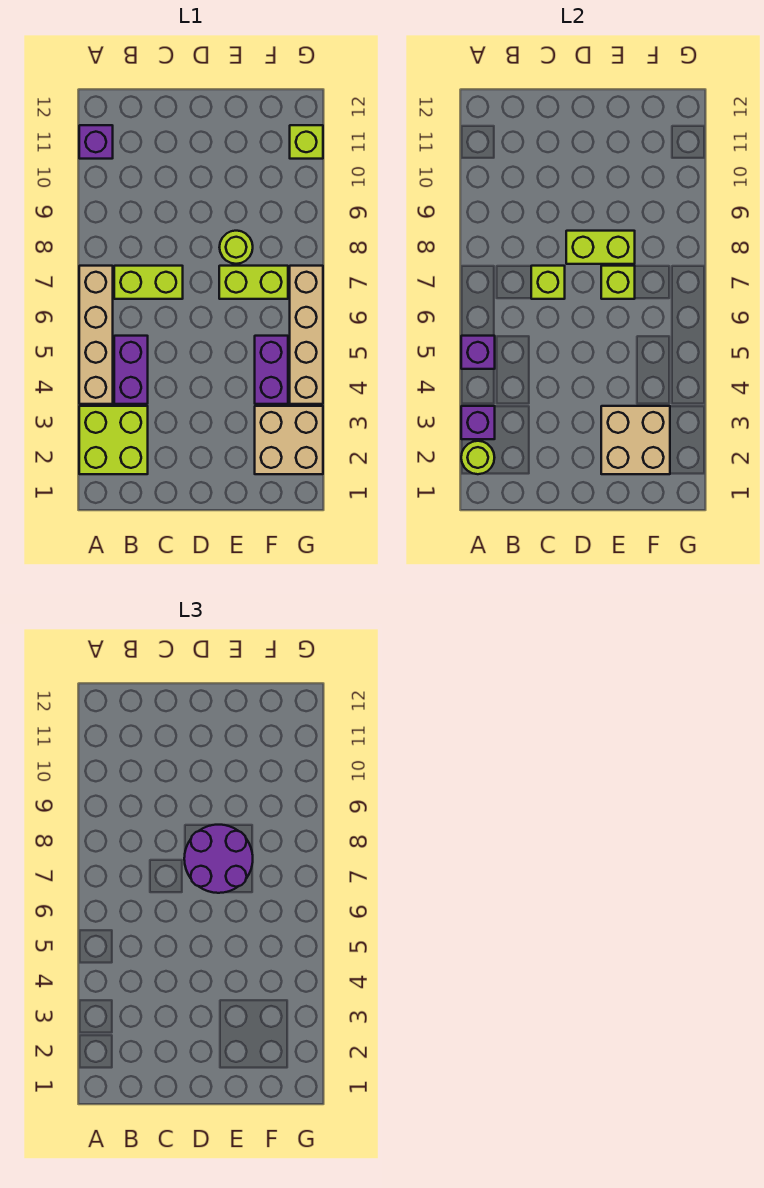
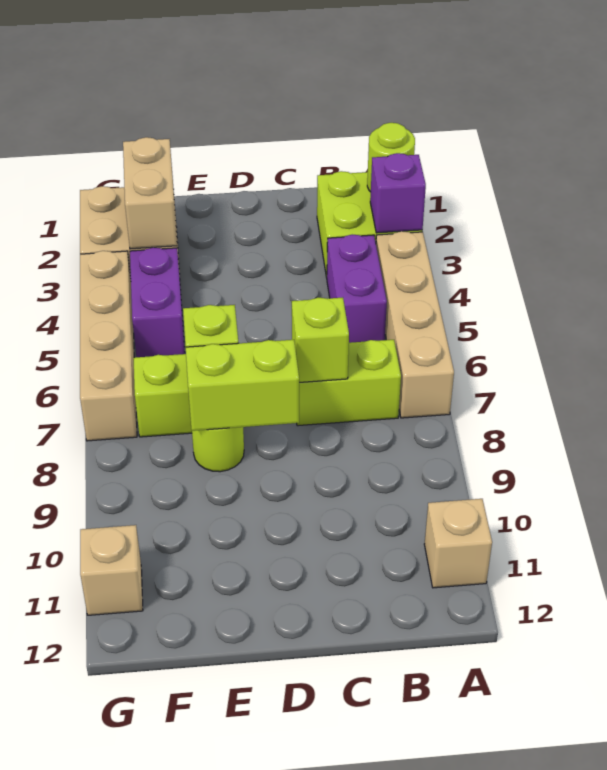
purple brick A5 level 2 -> none
purple brick A11 level 1 -> tan brick A11 level 1
purple round brick D7:E8 level 3 -> none
tan brick E2:F3 level 2 -> tan brick F2:F3 level 2
lime brick G11 level 1 -> tan brick G11 level 1

